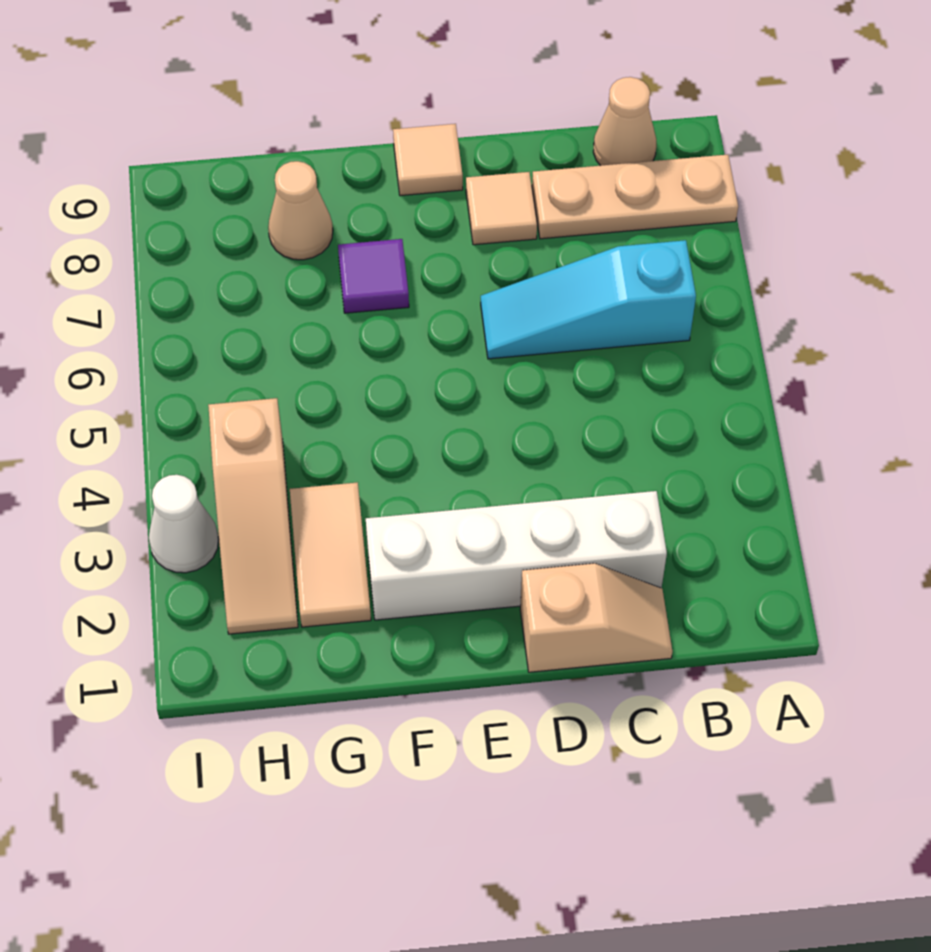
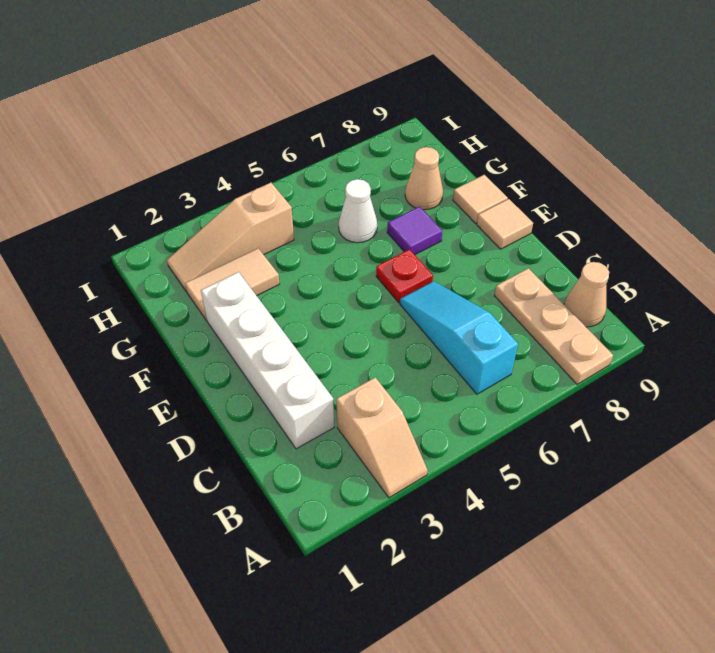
tan slope C1:D1 level 1 top D -> tan slope A3:B3 level 1 top B
tan tile D8 level 1 -> tan tile F9 level 1
none -> red plate E6 level 1
white cone I3 level 1 -> white cone G6 level 1

